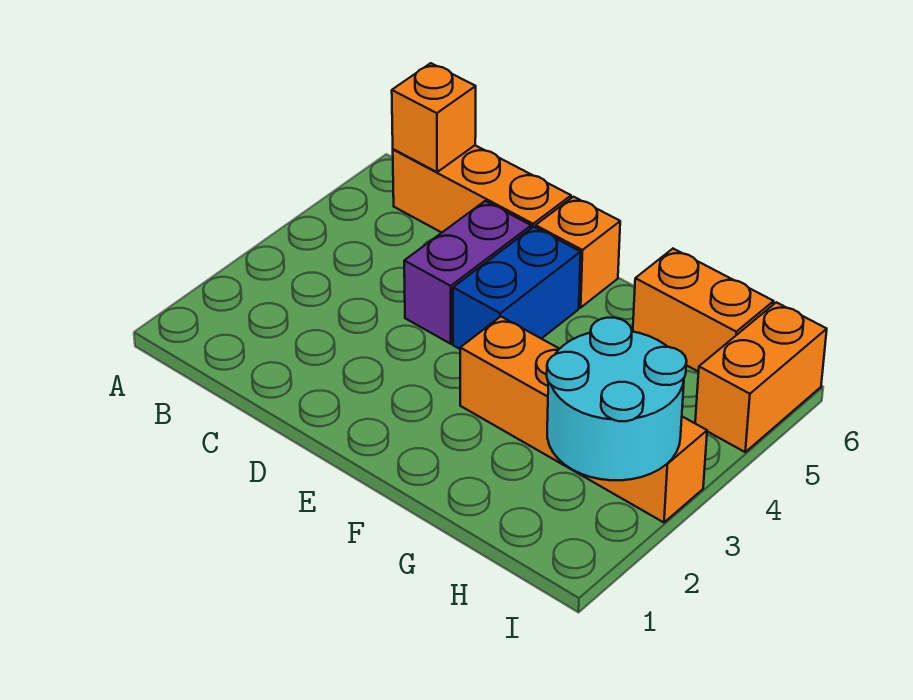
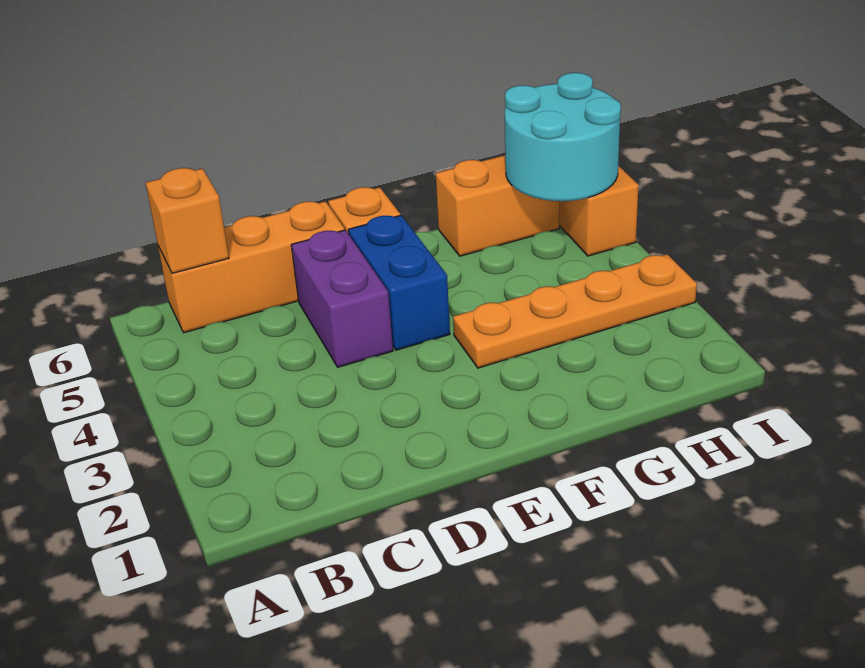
orange brick F3:I3 level 1 -> orange plate F3:I3 level 1
cyan round brick H2:I3 level 2 -> cyan round brick H5:I6 level 2

